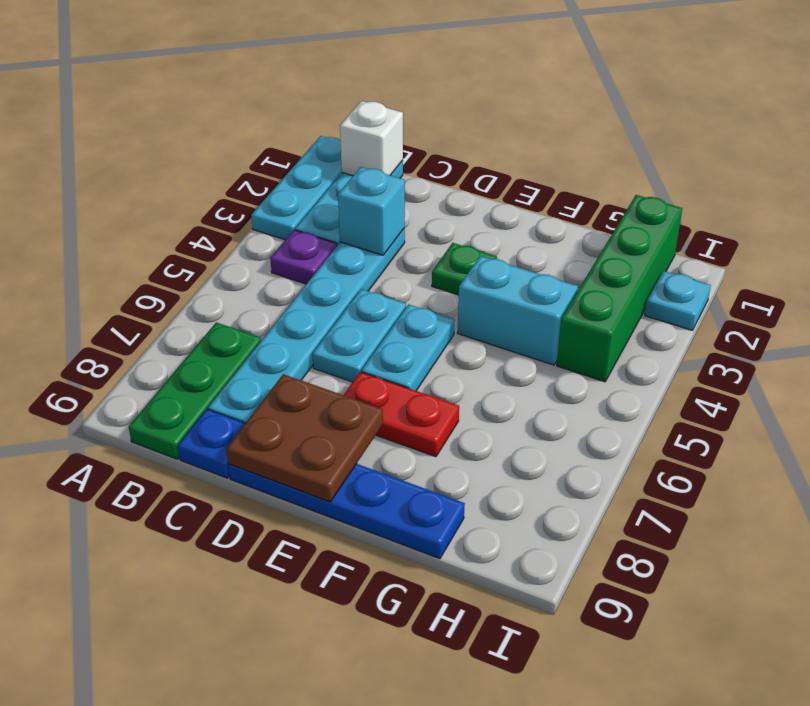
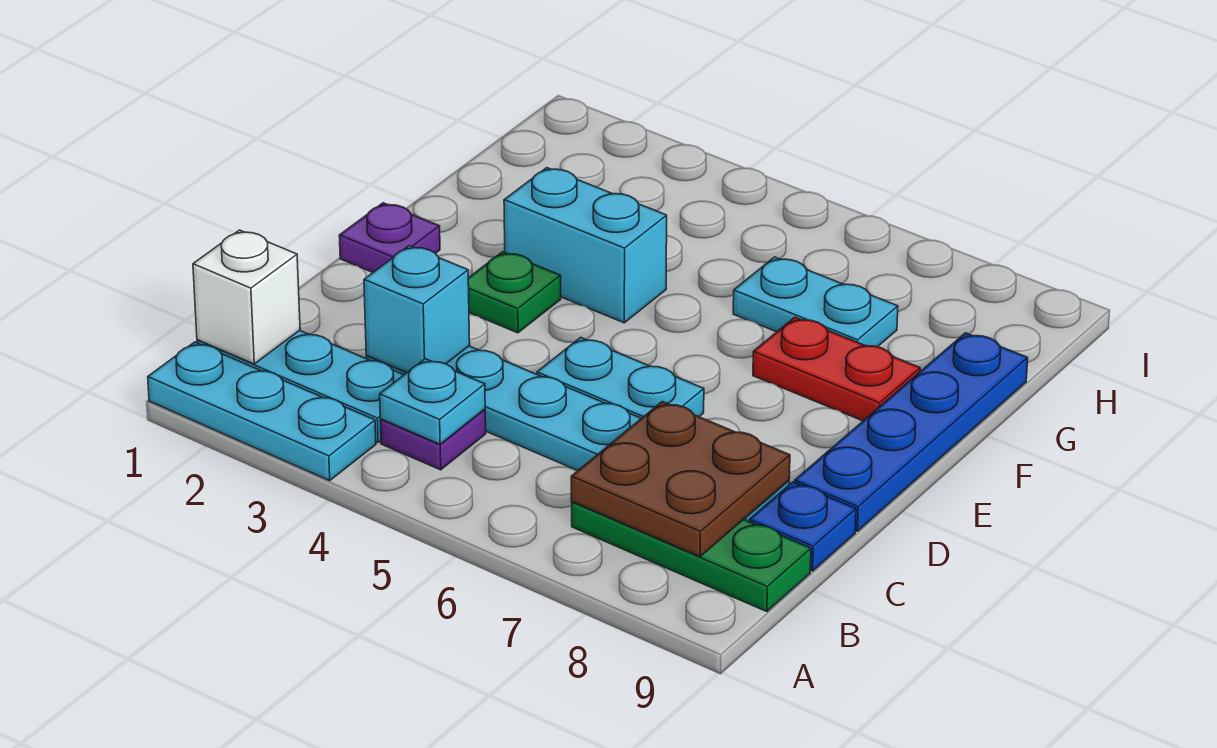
brown plate D8:E9 level 2 -> brown plate B7:C8 level 2
none -> purple plate E1 level 1
cyan plate E5:E6 level 1 -> cyan plate G6:G7 level 1
red plate E7:F7 level 1 -> red plate F7:F8 level 1
cyan brick F4:G4 level 1 -> cyan brick F3:F4 level 1
green brick H1:H4 level 1 -> none
cyan plate I2 level 1 -> cyan plate B4 level 2

